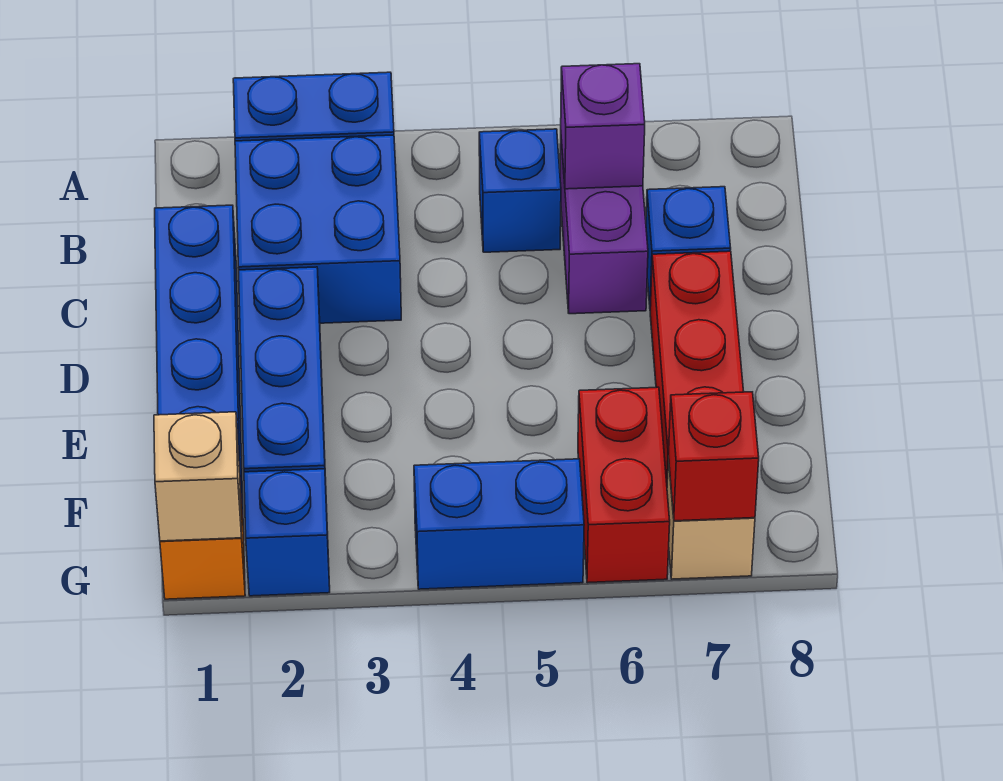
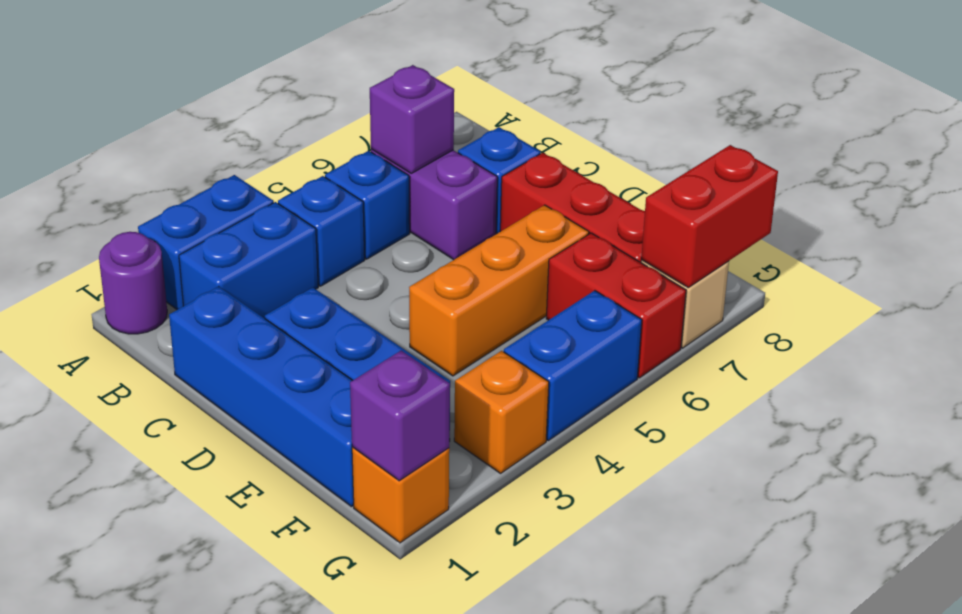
none -> purple round brick A1 level 1
blue brick B2:C3 level 1 -> blue brick B2:B3 level 1
none -> orange brick E4:E6 level 1
tan brick G1 level 2 -> purple brick G1 level 2
blue brick G2 level 1 -> blue brick B4 level 1
none -> orange brick G3 level 1
red brick G7 level 2 -> red brick G7:G8 level 2

